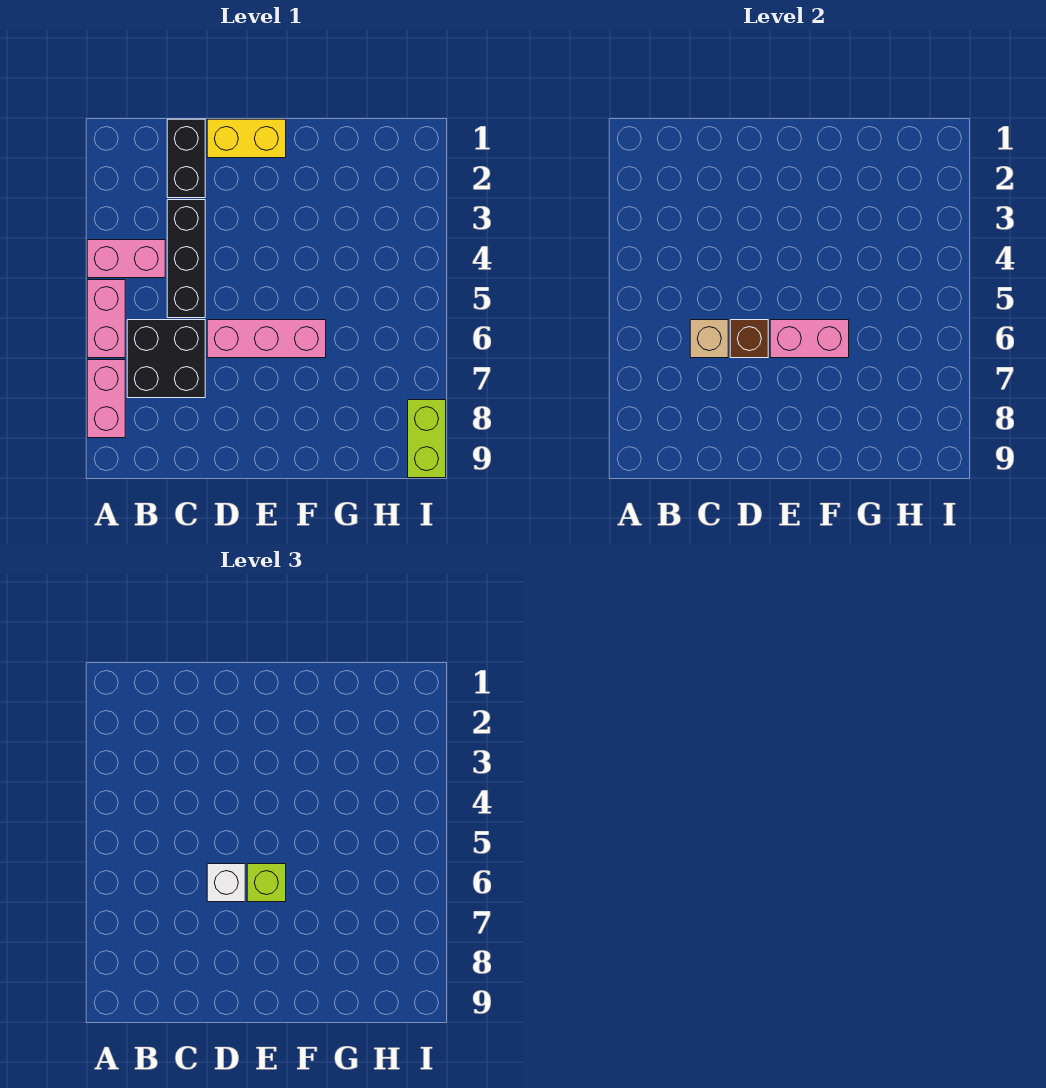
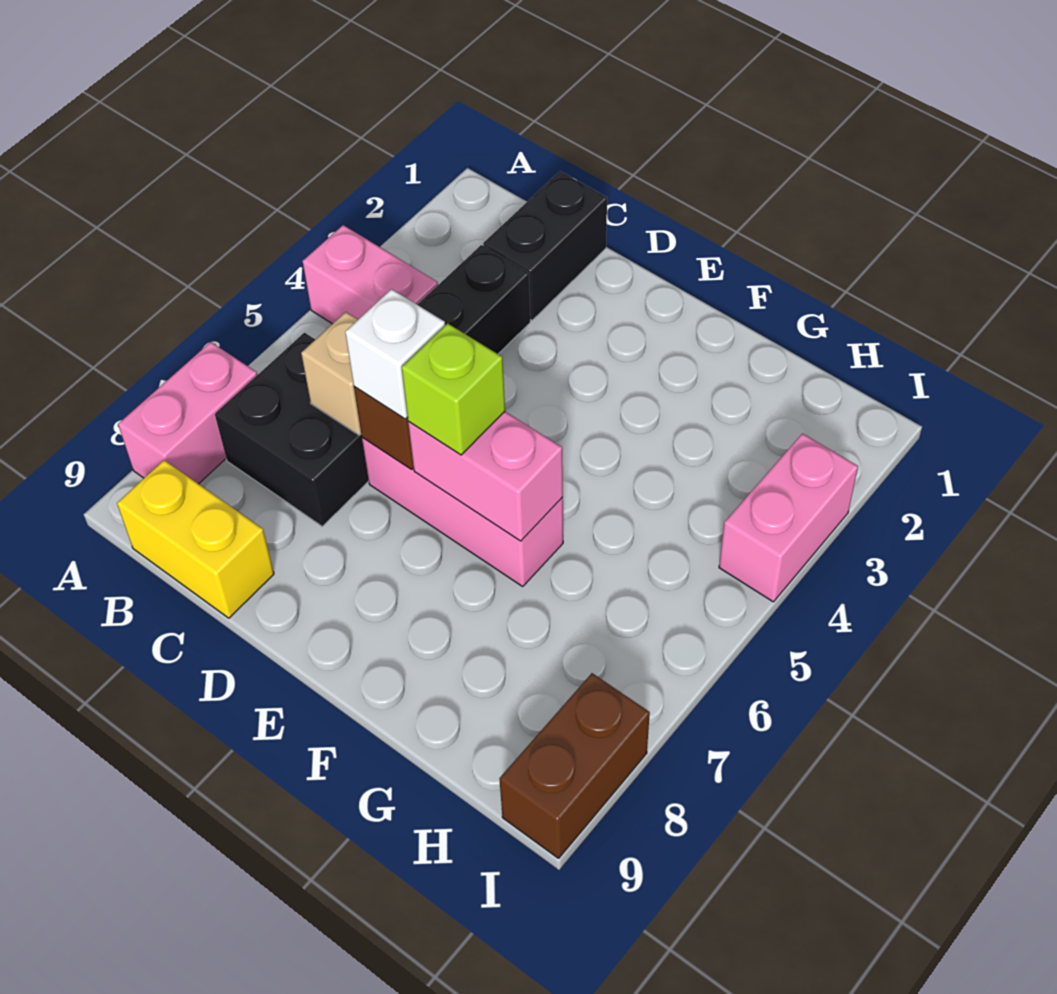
pink brick A5:A6 level 1 -> pink brick I3:I4 level 1
yellow brick D1:E1 level 1 -> yellow brick B9:C9 level 1
lime brick I8:I9 level 1 -> brown brick I8:I9 level 1

